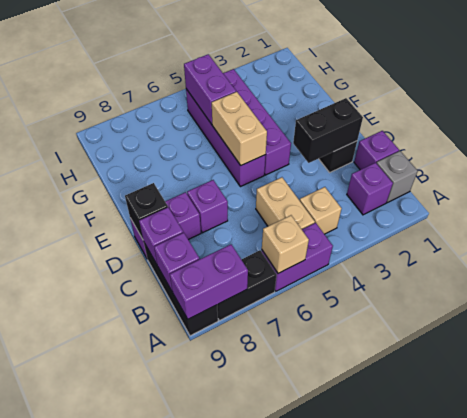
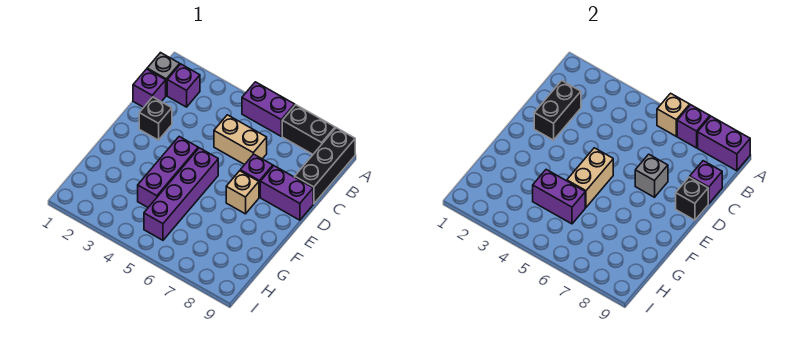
tan brick B4 level 1 -> tan brick E7 level 1
tan brick B5:C5 level 1 -> tan brick C5:C6 level 1
purple brick B9 level 2 -> purple brick A7 level 2
black brick D2:D3 level 2 -> black brick C2:D2 level 2
none -> grey brick D7 level 2
purple brick E4:H4 level 1 -> purple brick E4:G4 level 1
purple brick G5:H5 level 2 -> purple brick G4:G5 level 2

